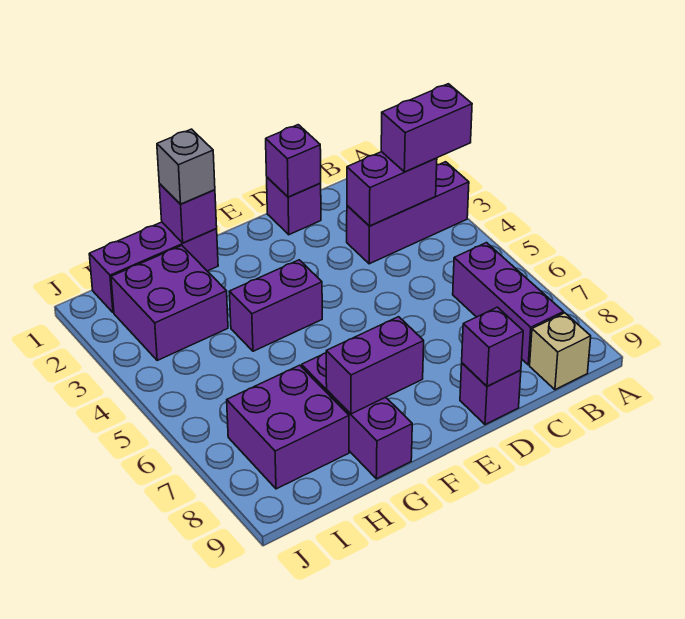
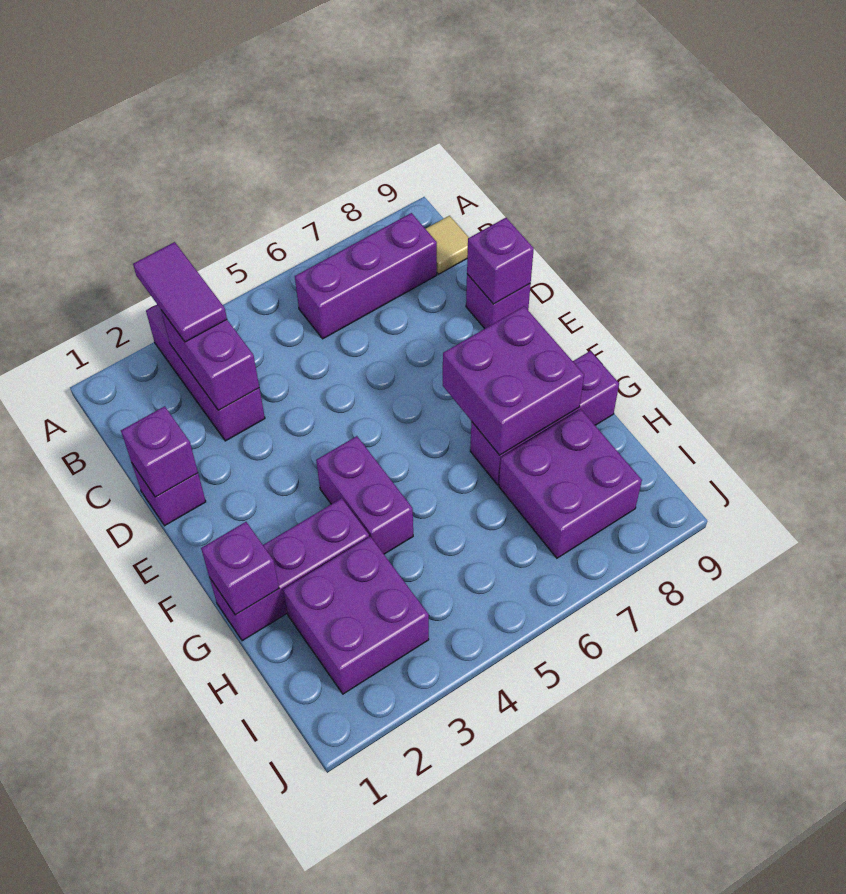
purple brick A3:B3 level 3 -> purple tile A3:B3 level 3
tan brick B9 level 1 -> tan tile B9 level 1
purple brick F8:G8 level 2 -> purple brick F7:G8 level 2
purple brick G1:I1 level 1 -> purple brick G1:G3 level 1
grey brick G1 level 3 -> none

